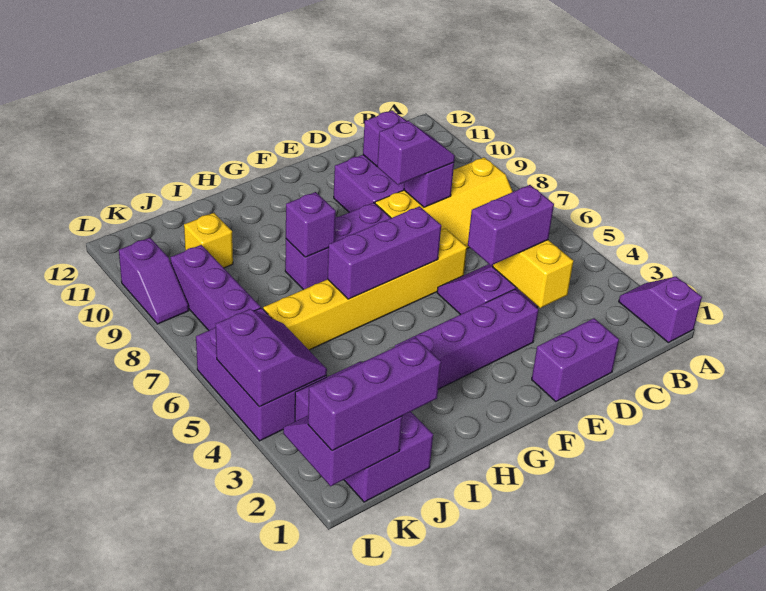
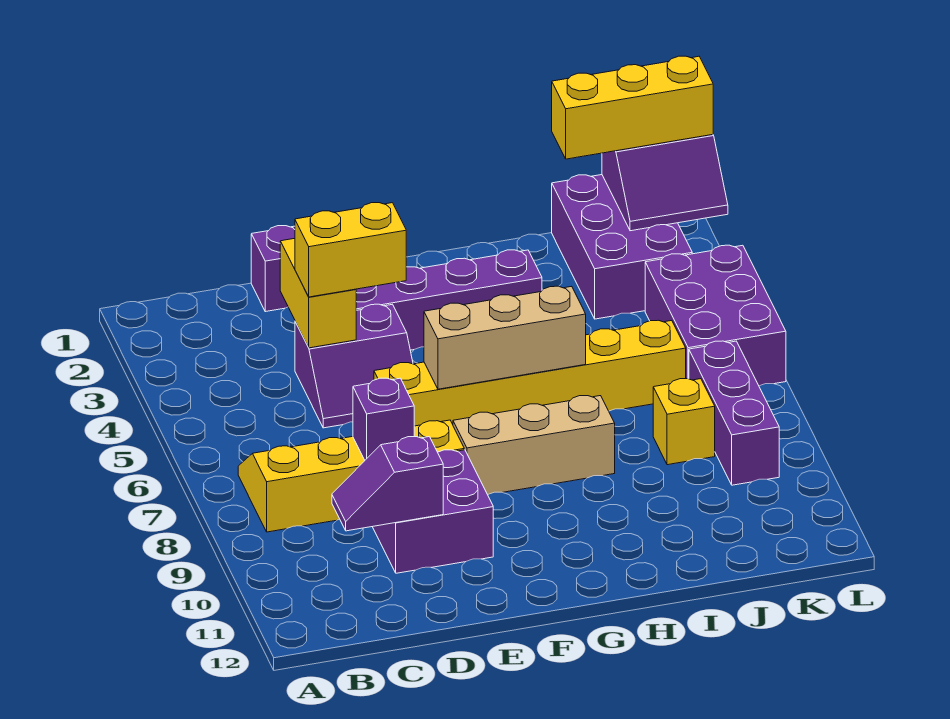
purple slope A1:A2 level 1 top 1 -> none
purple brick D4:E4 level 3 -> yellow brick D4:E4 level 3
purple slope D8:E8 level 3 top E -> none
purple brick F6:H6 level 2 -> tan brick F6:H6 level 2
purple brick F8:H8 level 1 -> tan brick F8:H8 level 1
purple brick H8 level 2 -> none
purple brick J1:L1 level 3 -> yellow brick J1:L1 level 3
yellow brick J10 level 1 -> yellow brick J8 level 1
purple slope K4:L5 level 2 top L -> none
purple slope L9:L10 level 1 top 10 -> none

